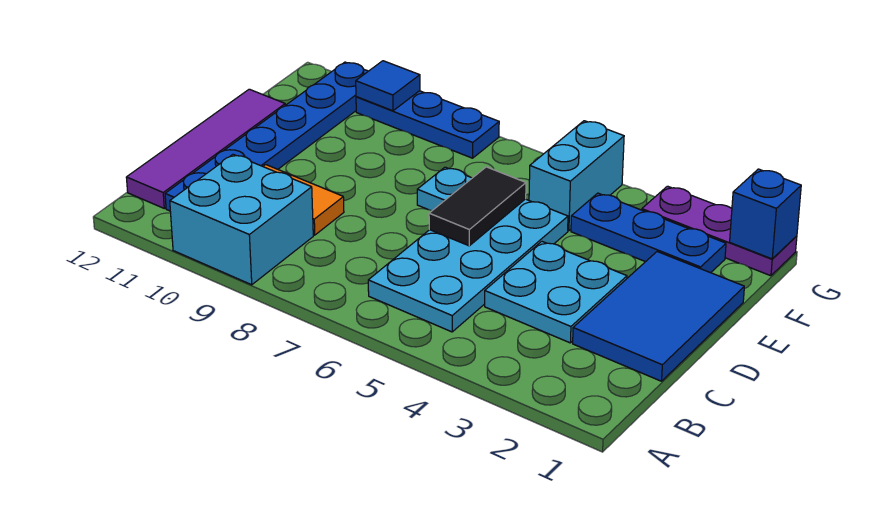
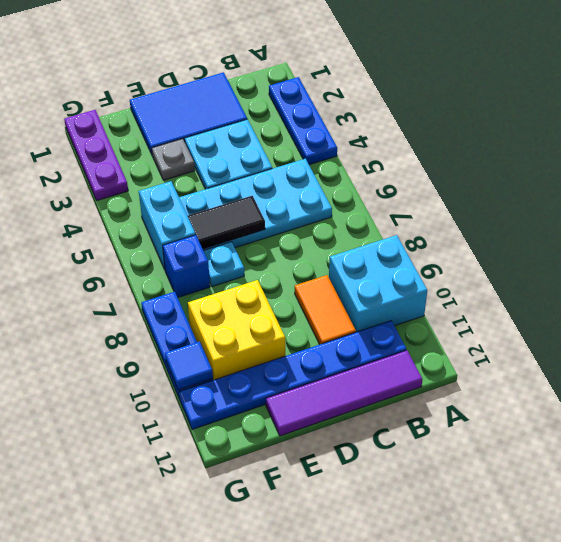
none -> grey plate E3 level 1
none -> yellow brick E9:F10 level 1
blue plate F2:F4 level 1 -> blue plate A2:A4 level 1
cyan brick F5:G5 level 1 -> cyan brick F5:F6 level 1
blue brick G1 level 2 -> blue brick F7 level 1

